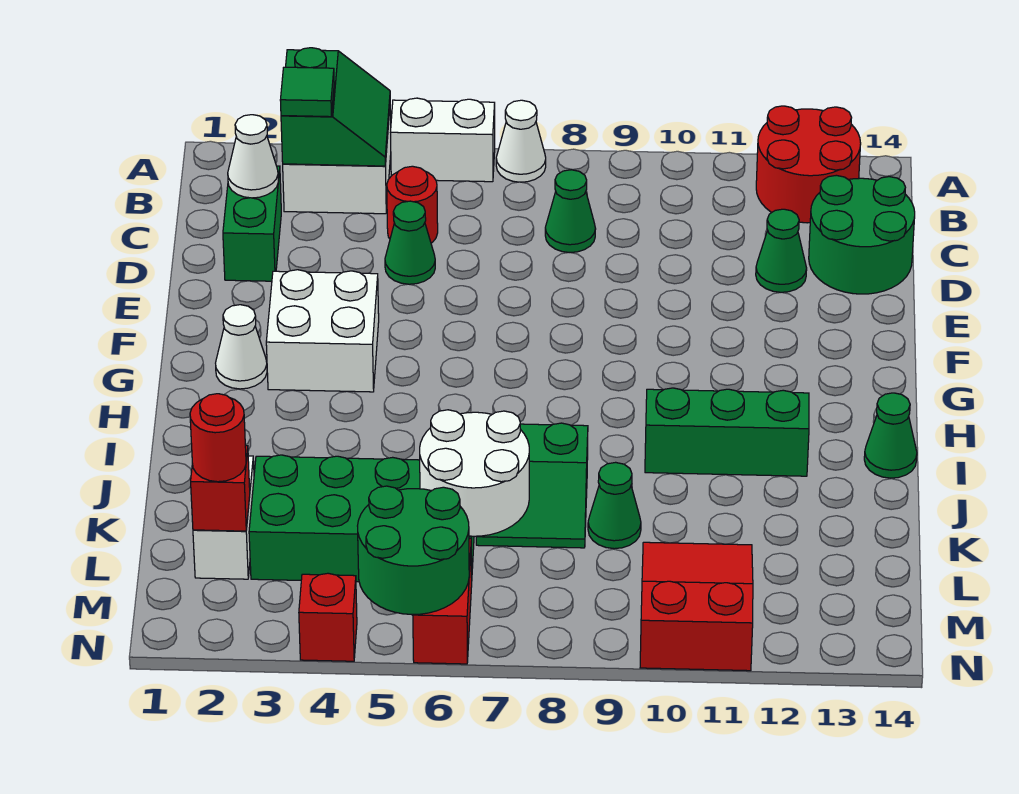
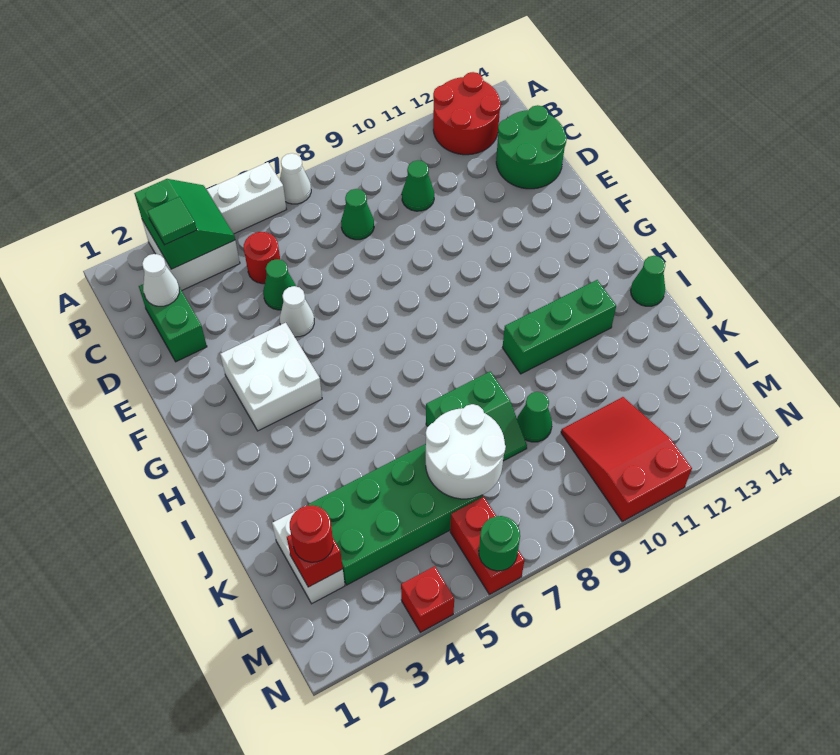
green cone D12 level 1 -> green cone C10 level 1
white cone G2 level 1 -> white cone E5 level 1
green round brick M5:N6 level 2 -> green round brick N6 level 2

